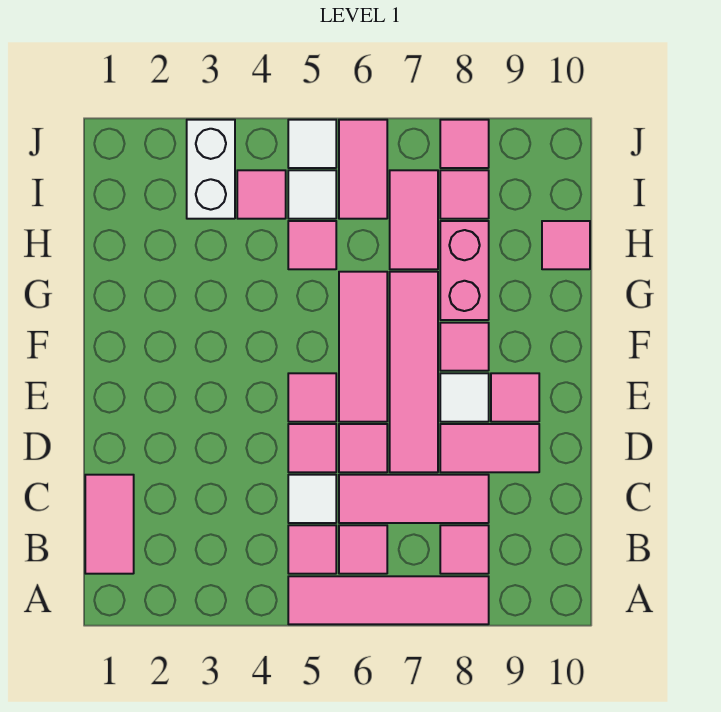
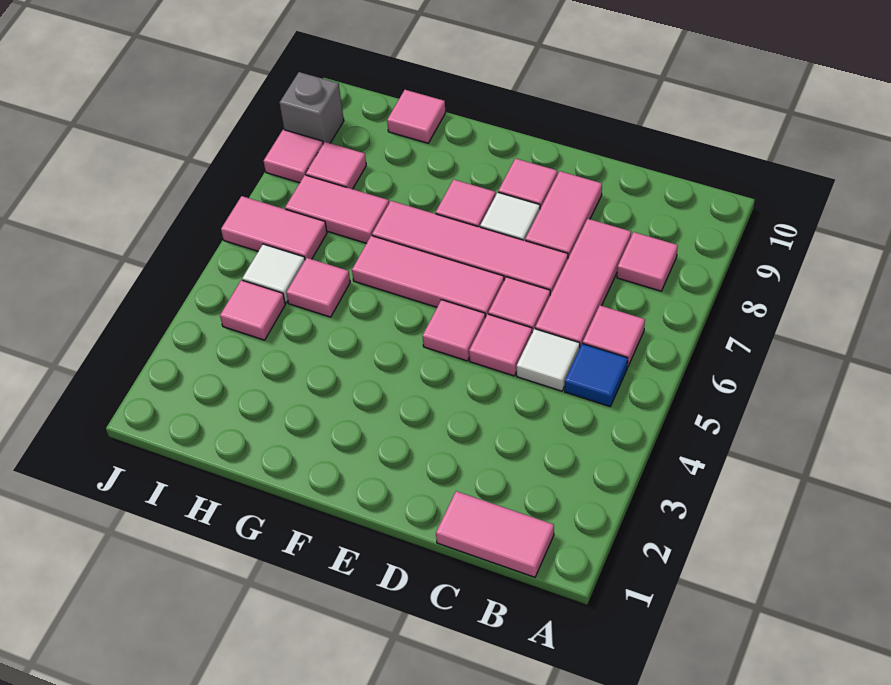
pink tile A5:A8 level 1 -> none
pink tile B5 level 1 -> blue tile B5 level 1
pink brick G8:H8 level 1 -> none
white brick I3:J3 level 1 -> none
white tile J5 level 1 -> none
none -> grey brick J9 level 1

